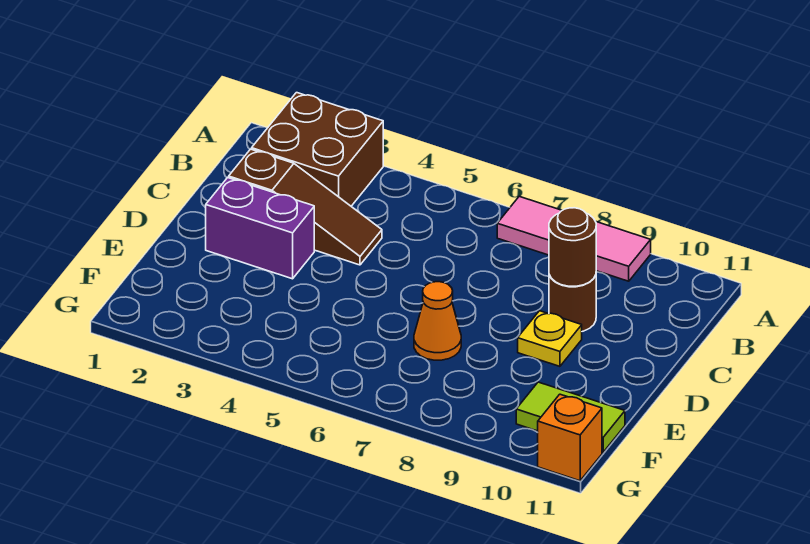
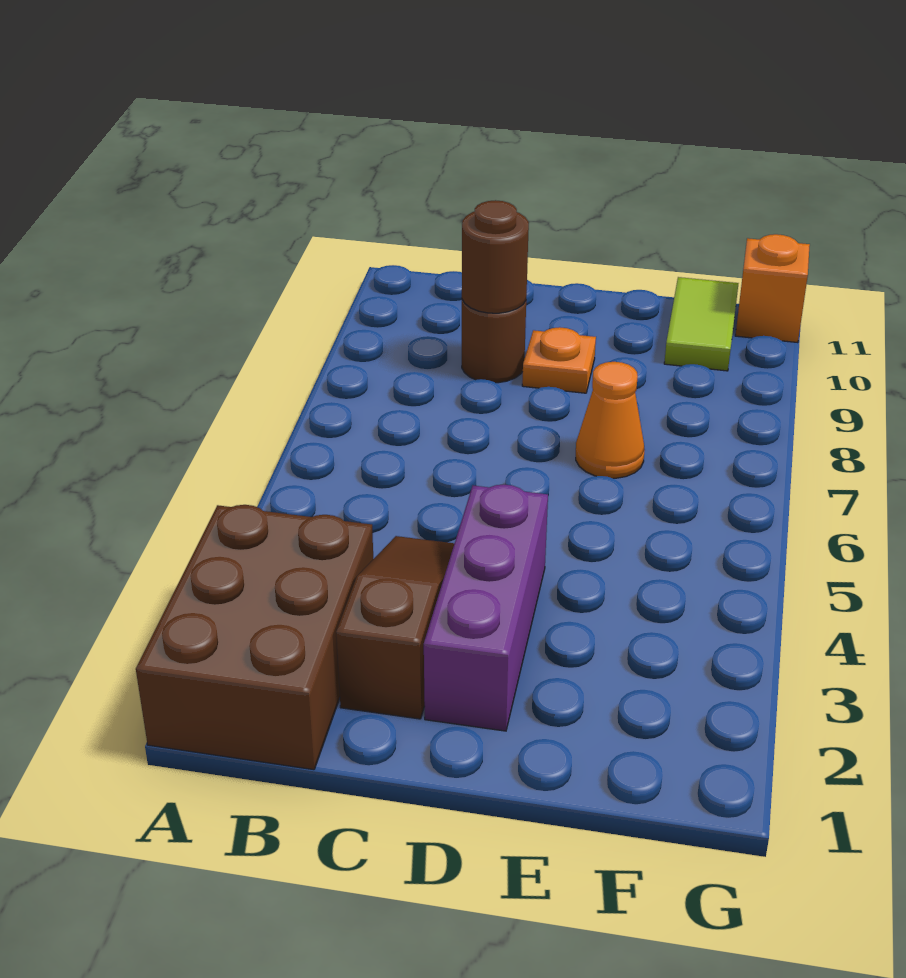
brown brick A2:B3 level 1 -> brown brick A1:B3 level 1
pink tile A7:A9 level 1 -> none
purple brick D2:D3 level 1 -> purple brick D2:D4 level 1
yellow plate D9 level 1 -> orange plate D9 level 1

